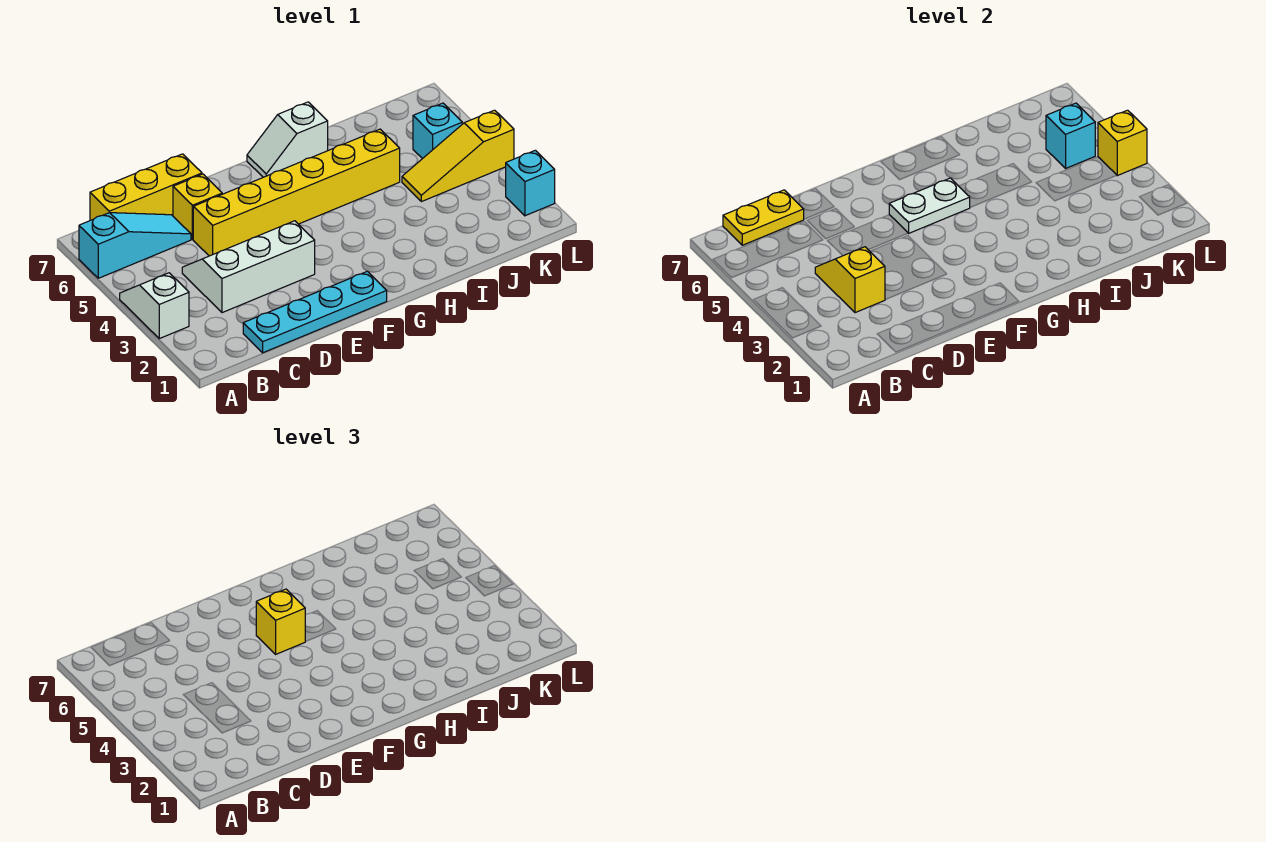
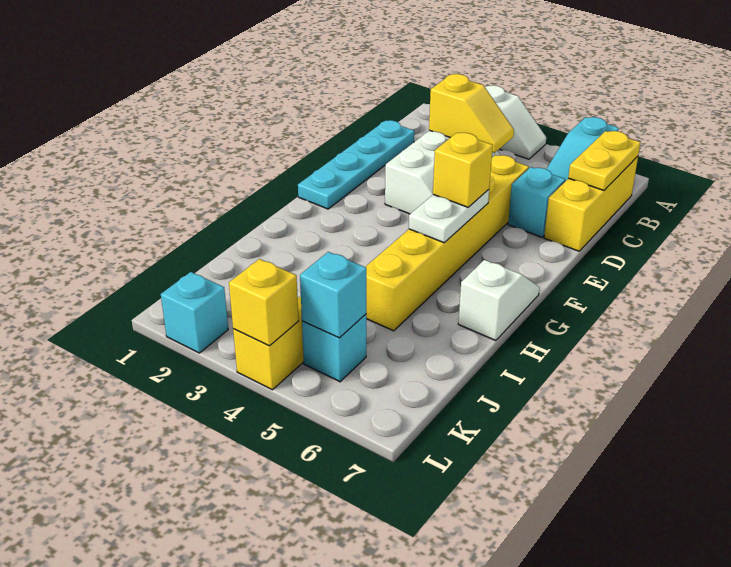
yellow brick D6 level 1 -> cyan brick D6 level 1

